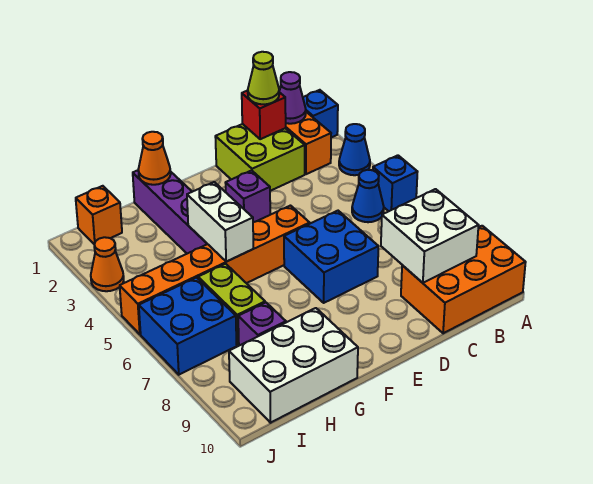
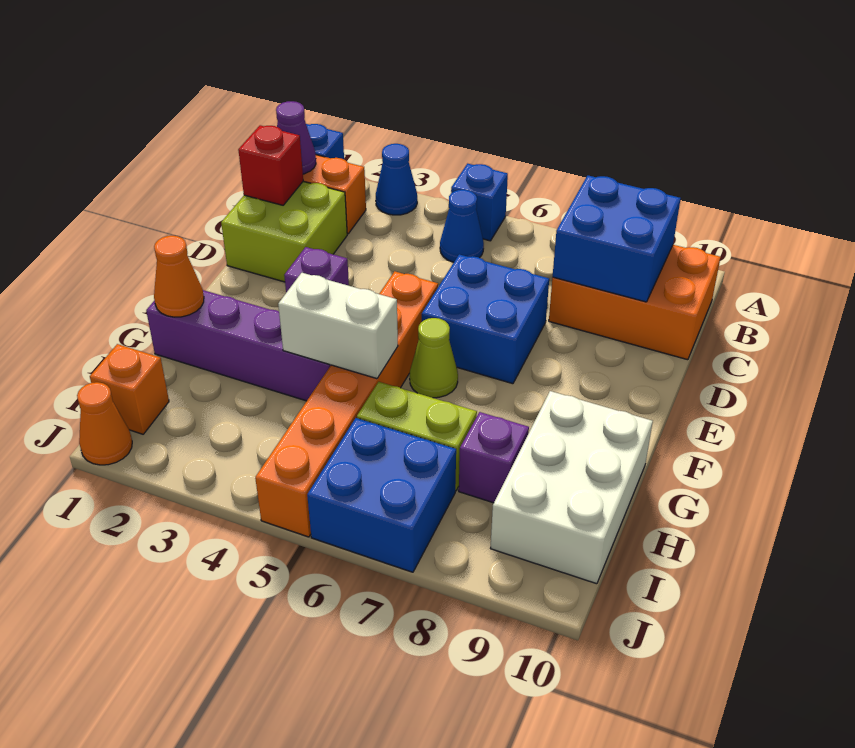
orange brick A9:C10 level 1 -> orange brick B8:C10 level 1
white brick B8:C9 level 2 -> blue brick B8:C9 level 2
lime cone C1 level 3 -> lime cone F6 level 1
orange cone J3 level 1 -> orange cone J1 level 1

